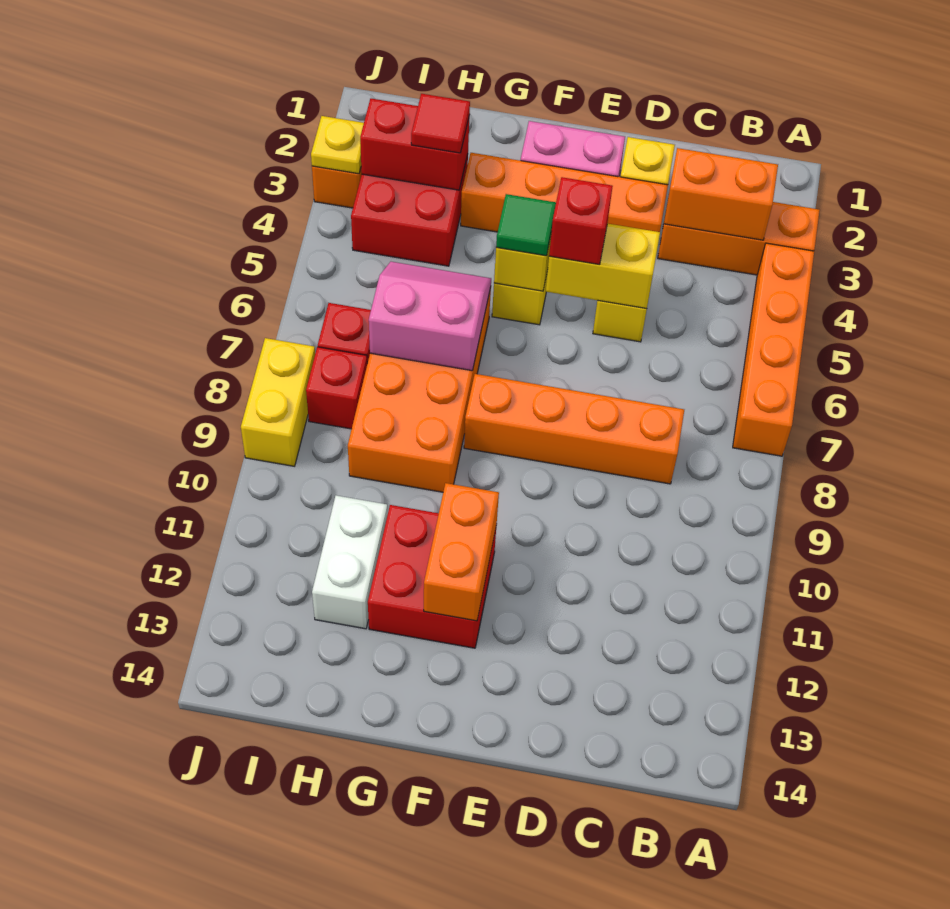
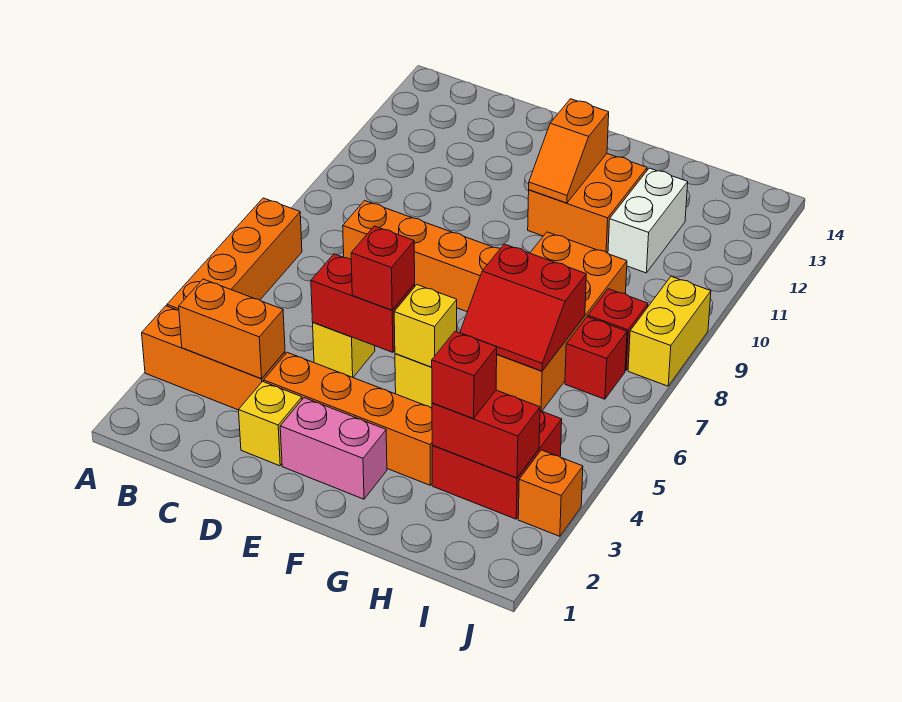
yellow brick D5:E5 level 2 -> red brick D5:E5 level 2
green tile F5 level 3 -> none
red brick F11:G12 level 1 -> orange brick F11:G12 level 1
orange brick F11:F12 level 2 -> orange slope F11:F12 level 2 top 12
pink slope G6:H7 level 2 top 7 -> red slope G6:H7 level 2 top 7
red tile H3 level 3 -> red brick H3 level 3
yellow plate J3 level 2 -> none

